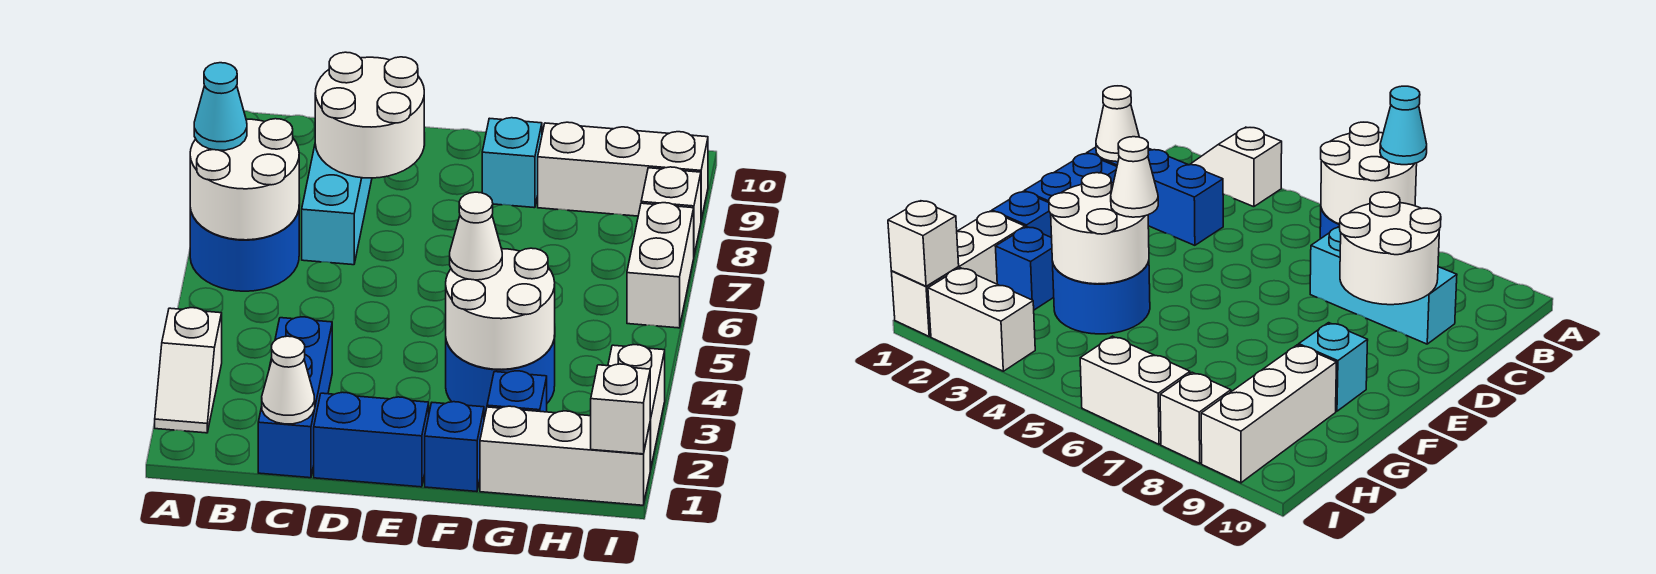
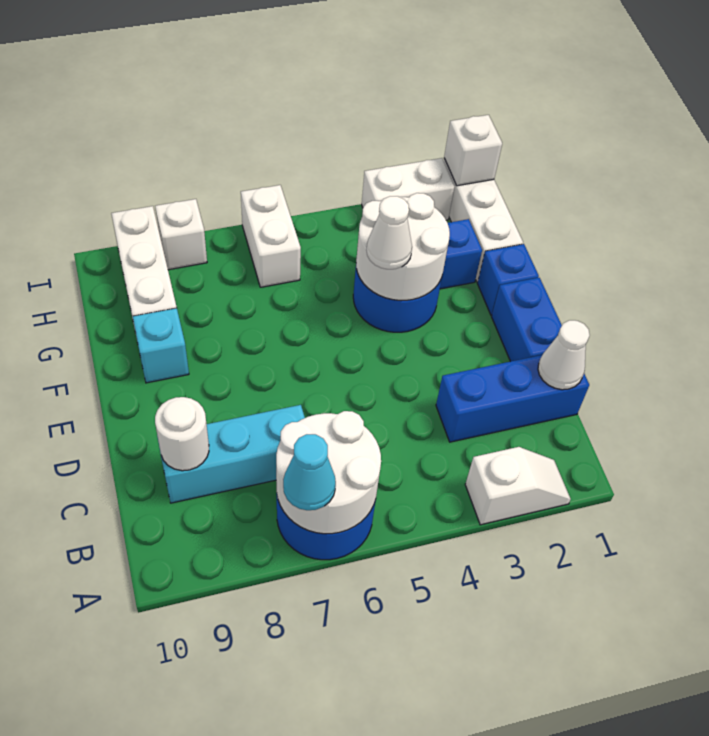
white round brick C8:D9 level 2 -> white round brick C9 level 2
white brick I6:I7 level 1 -> white brick H6:I6 level 1

